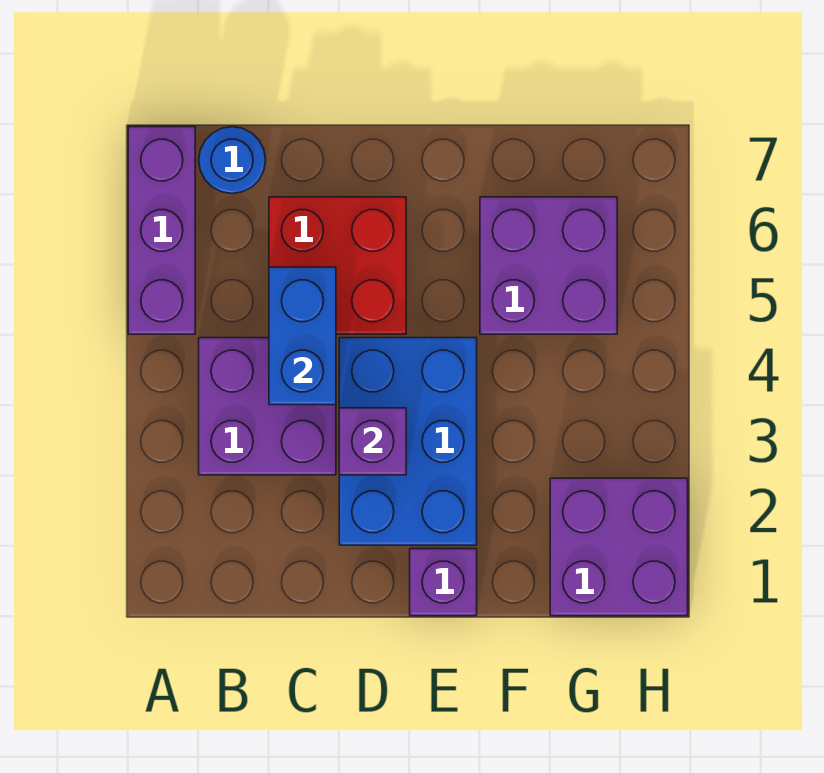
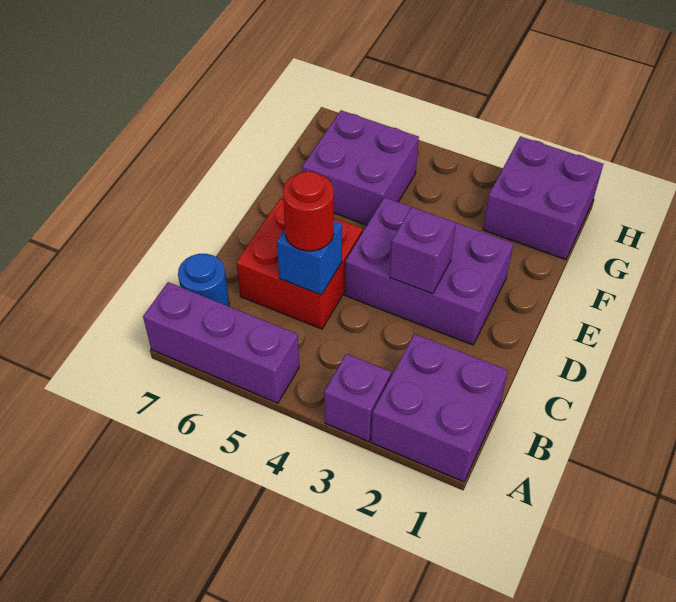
purple brick B3:C4 level 1 -> purple brick A1:B2 level 1
blue brick C4:C5 level 2 -> blue brick C5 level 2
none -> red round brick C5 level 3
blue brick D2:E4 level 1 -> purple brick D2:E4 level 1
purple brick E1 level 1 -> purple brick A3 level 1

